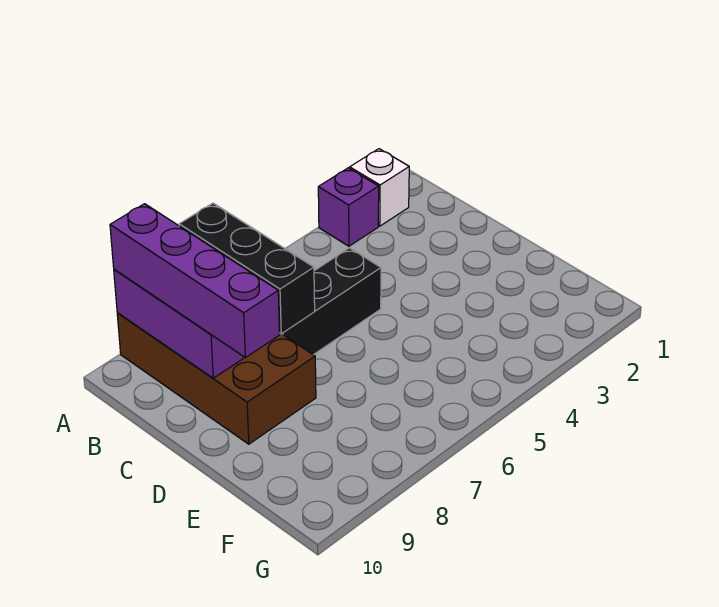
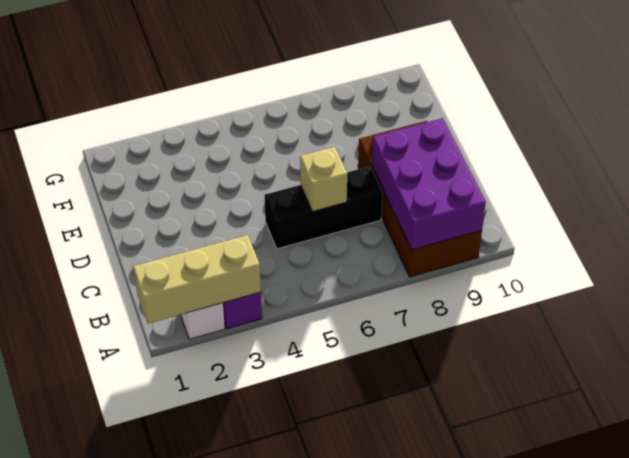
none -> tan brick A1:A3 level 2
purple brick A9:D9 level 3 -> none
black brick B8:D8 level 3 -> none
none -> tan brick C6 level 2

